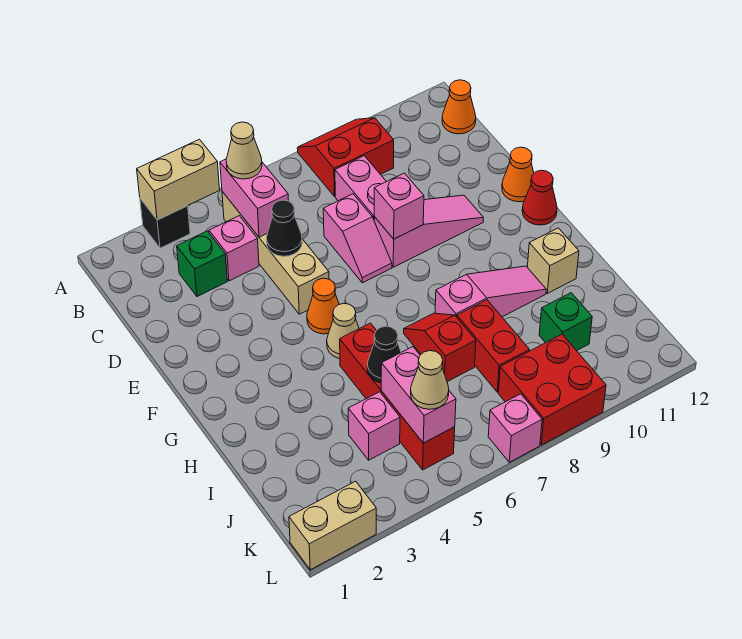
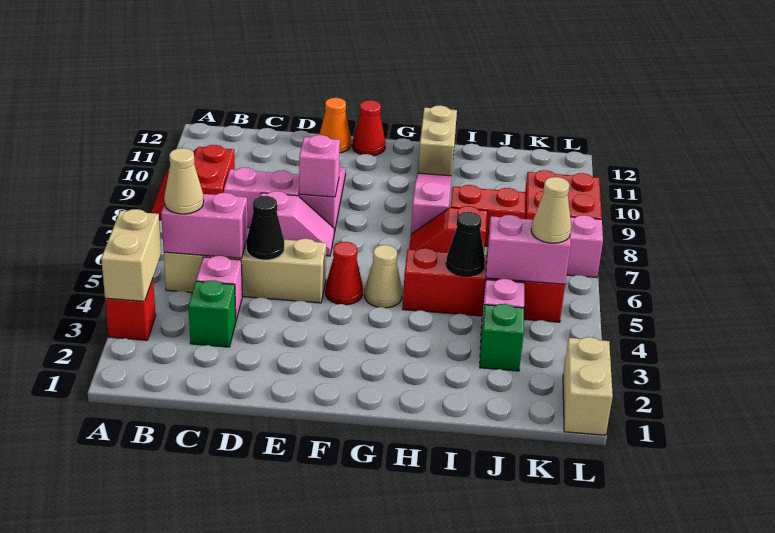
black brick A3 level 1 -> red brick A3 level 1
orange cone B12 level 1 -> none
orange cone F5 level 1 -> red cone F5 level 1
tan brick H11 level 1 -> tan brick H11:H12 level 1
green brick J10 level 1 -> green brick J3 level 1

